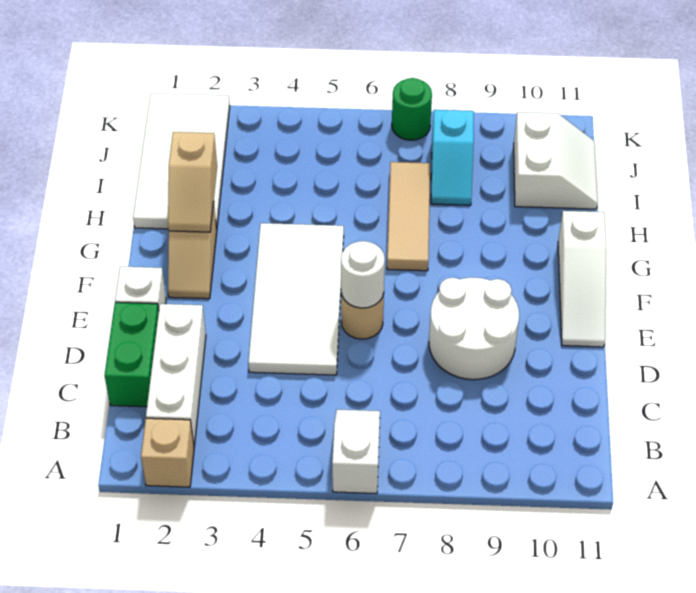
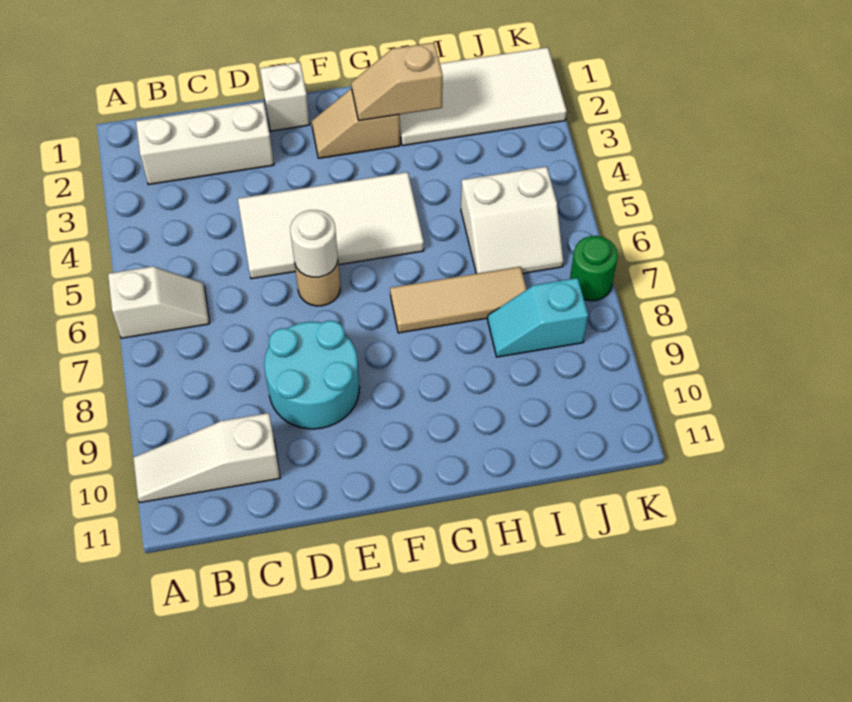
tan brick A2 level 1 -> none
green brick C1:D1 level 1 -> none
white round brick D8:E9 level 1 -> cyan round brick D8:E9 level 1
white slope E11:G11 level 1 top G -> white slope A10:C10 level 1 top C
white slope I10:J11 level 1 top 10 -> white slope I5:J6 level 1 top 5

